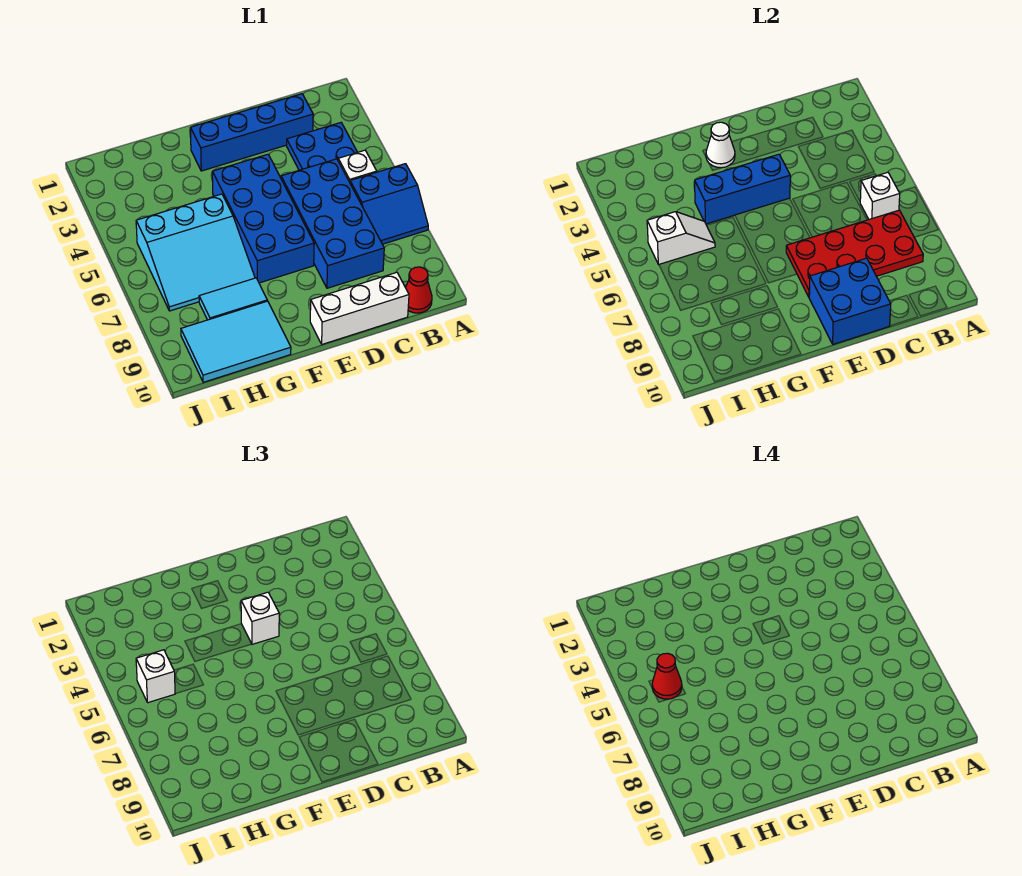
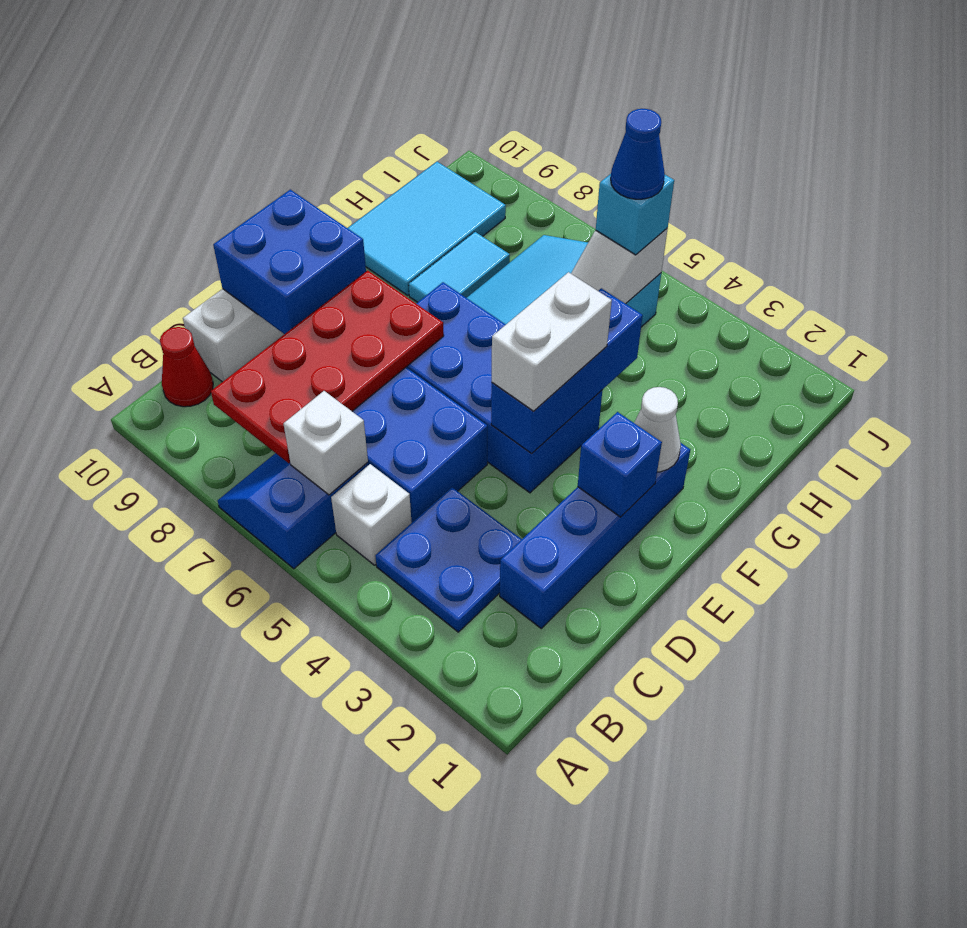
none -> blue brick E2 level 2
white brick E4 level 3 -> white brick E4:F4 level 3
white brick I5 level 3 -> cyan brick I5 level 3
red cone I5 level 4 -> blue cone I5 level 4

